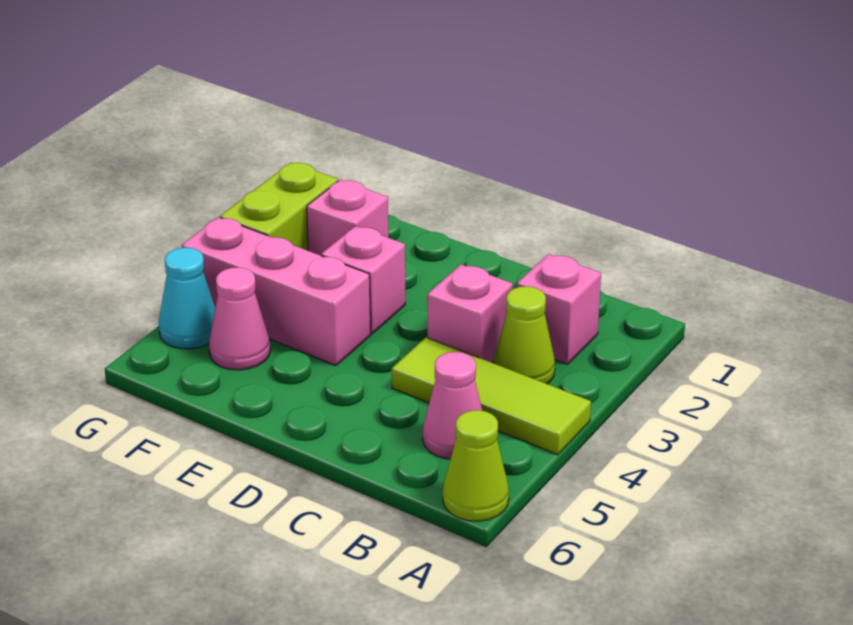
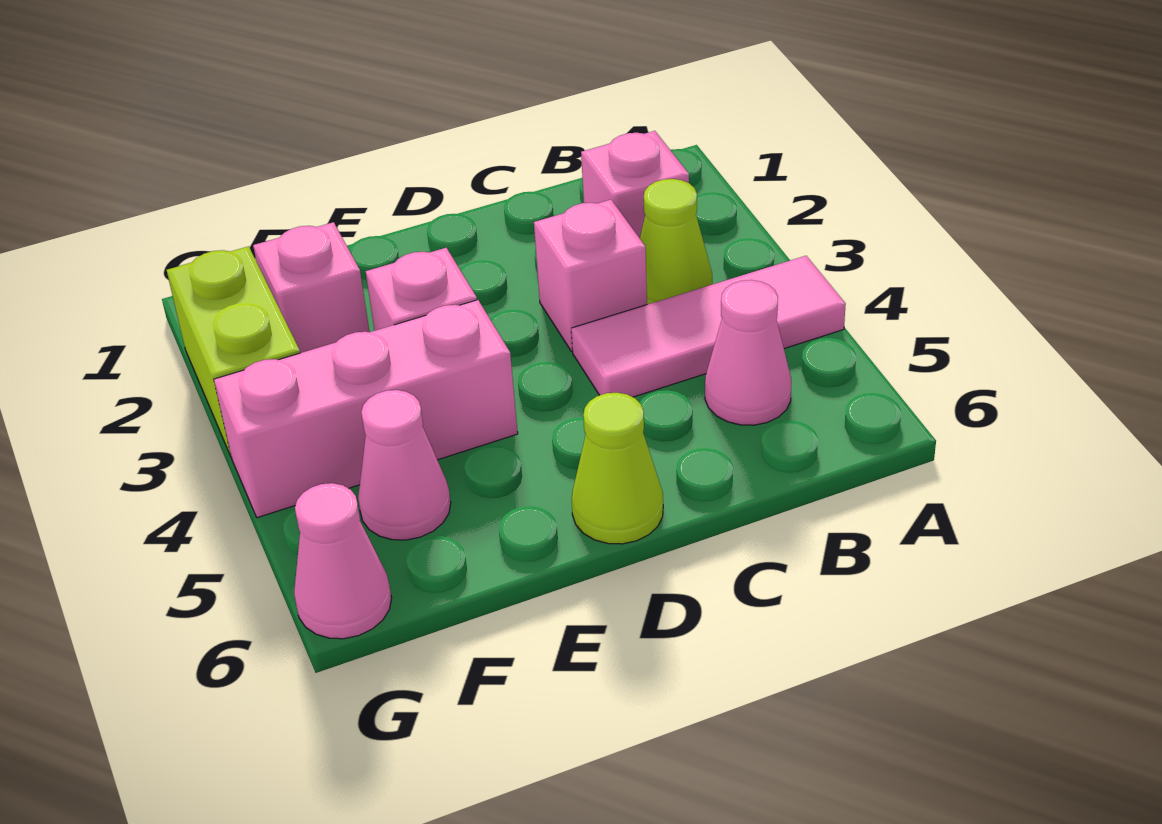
lime tile A4:C4 level 1 -> pink tile A4:C4 level 1
lime cone A6 level 1 -> lime cone D6 level 1
cyan cone G5 level 1 -> none
none -> pink cone G6 level 1

